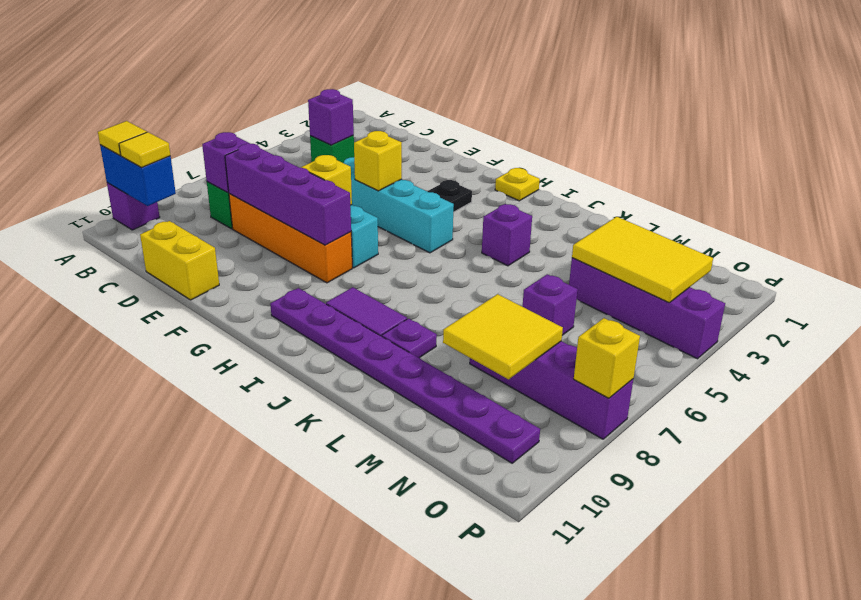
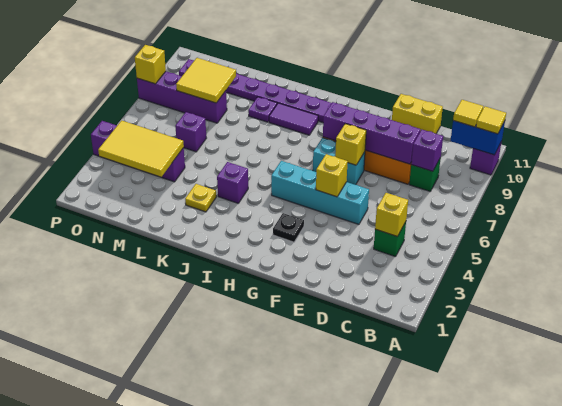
purple brick C4 level 2 -> yellow brick C4 level 2
yellow plate H1 level 1 -> yellow plate K3 level 1

